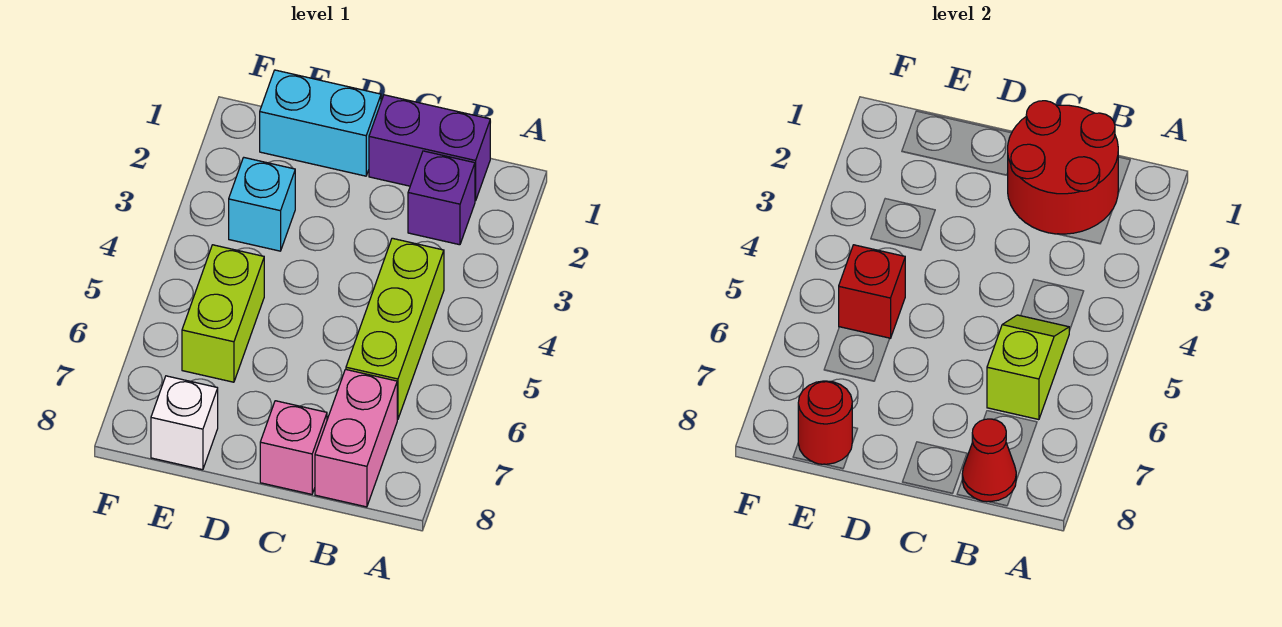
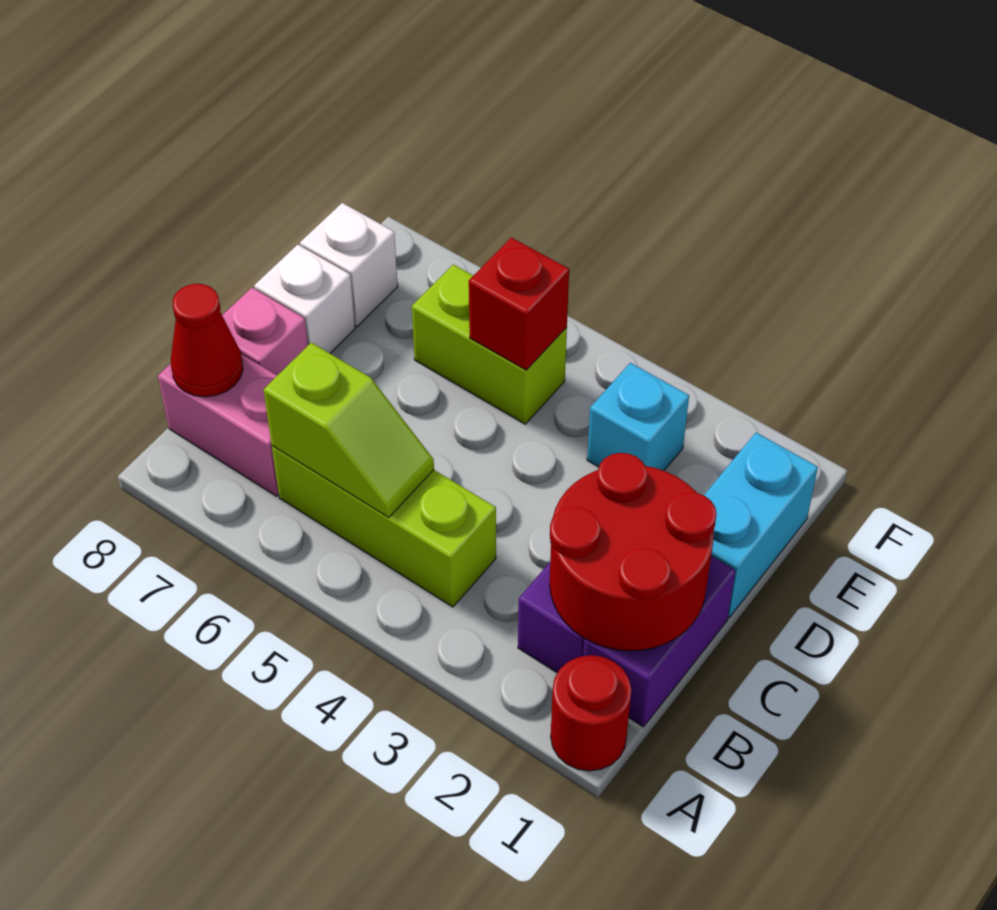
none -> white brick D8 level 1
red round brick E8 level 2 -> red round brick A1 level 1

